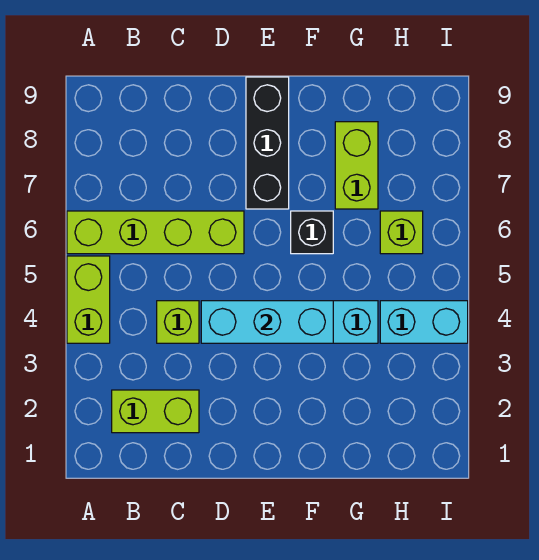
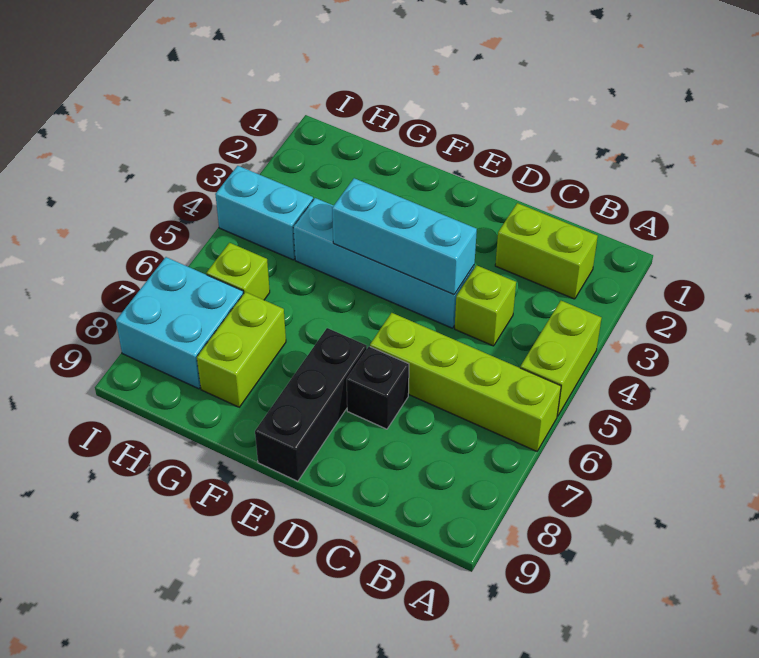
black brick F6 level 1 -> black brick D7 level 1
none -> cyan brick H7:I8 level 1

